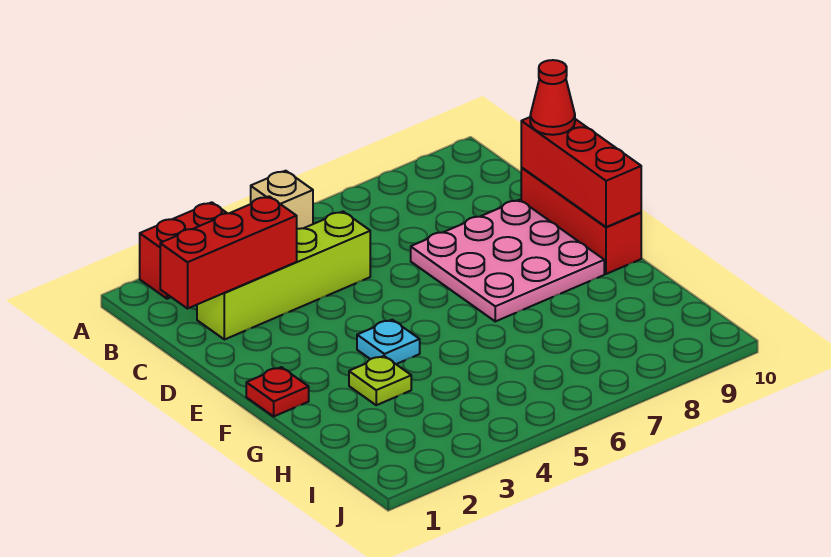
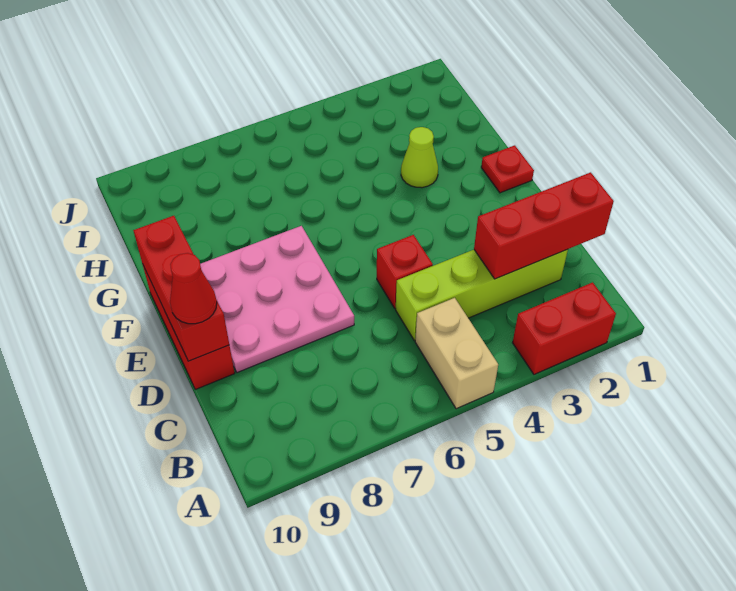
tan brick A5 level 1 -> tan brick A5:B5 level 1
none -> red brick D5 level 1
cyan plate F4 level 1 -> none
lime plate G3 level 1 -> lime cone G3 level 1

